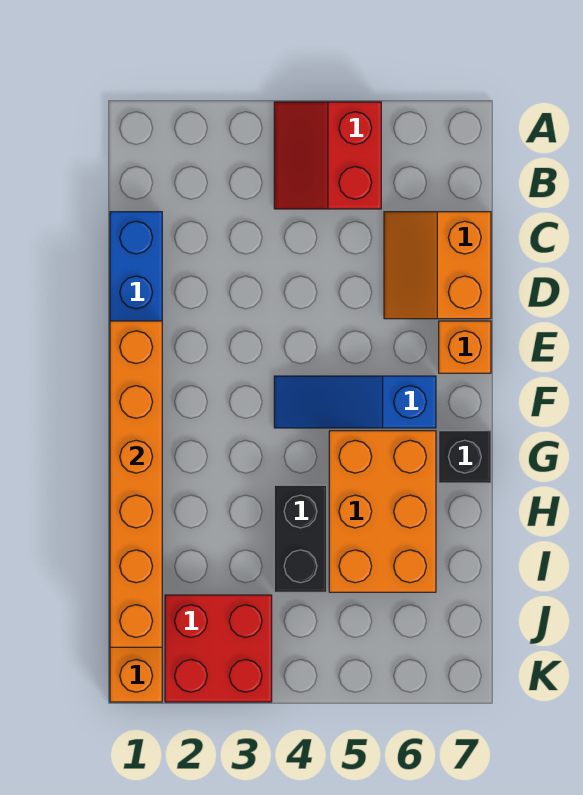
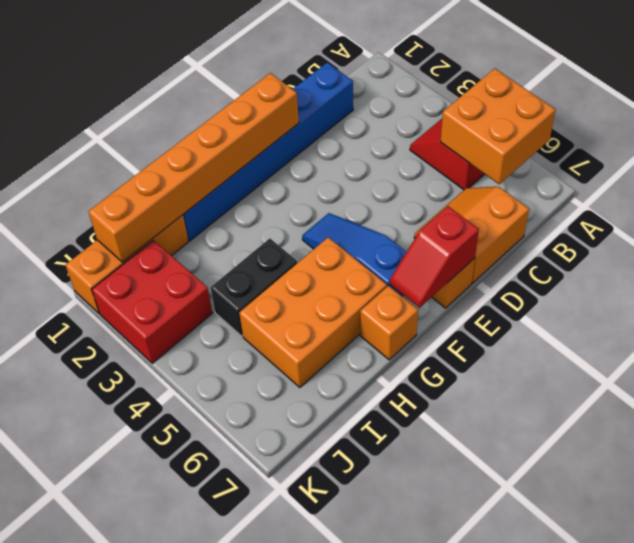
none -> orange brick A5:B6 level 2
none -> red slope E7:F7 level 2 top E
black brick G7 level 1 -> orange brick G7 level 1

